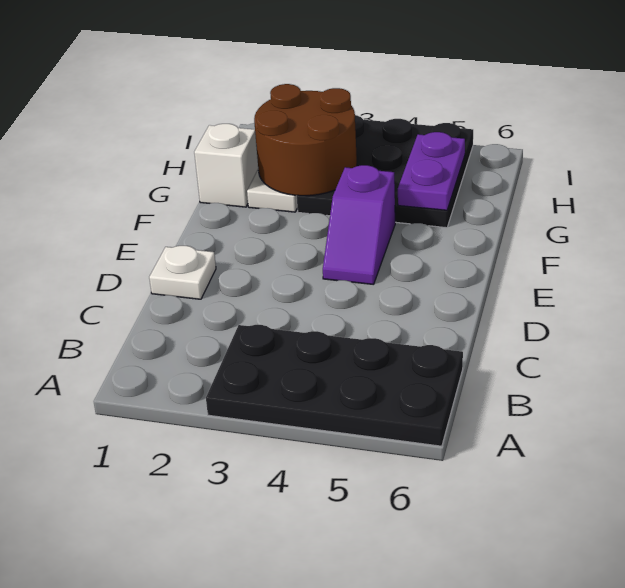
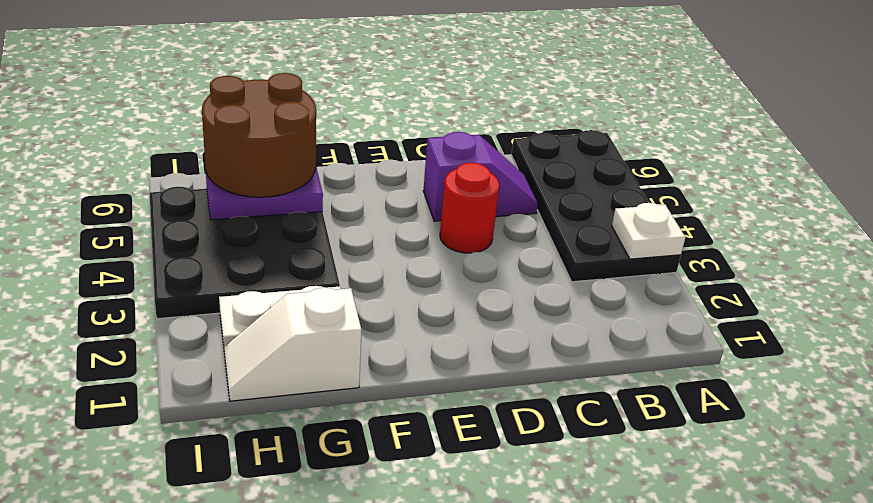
white plate D1 level 1 -> white plate A3 level 2
none -> red round brick D4 level 1
purple slope E4:F4 level 1 top F -> purple slope C5:D5 level 1 top D
brown round brick G2:H3 level 2 -> brown round brick G5:H6 level 3

